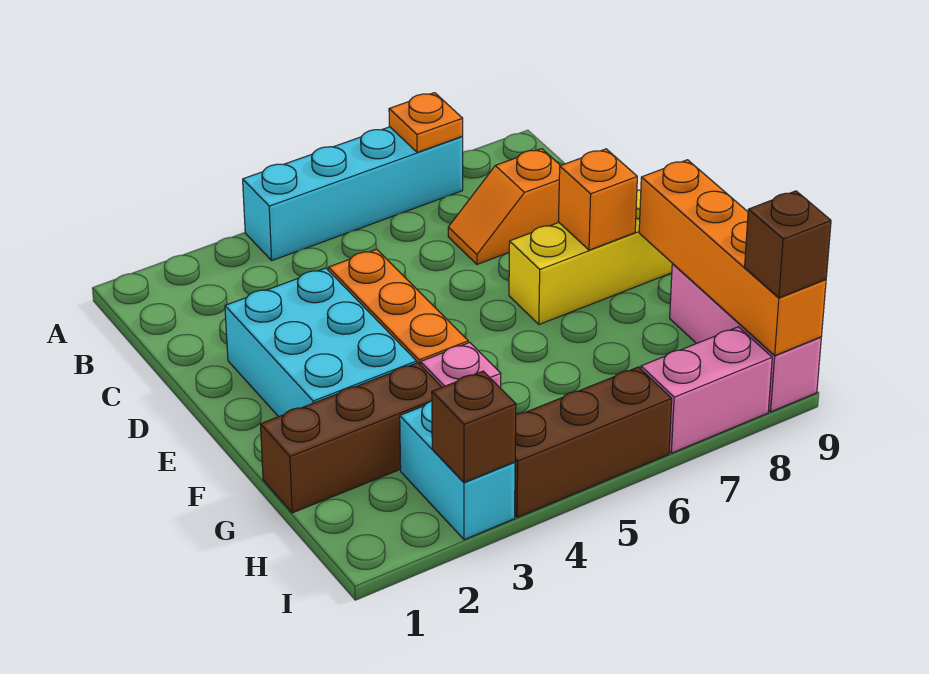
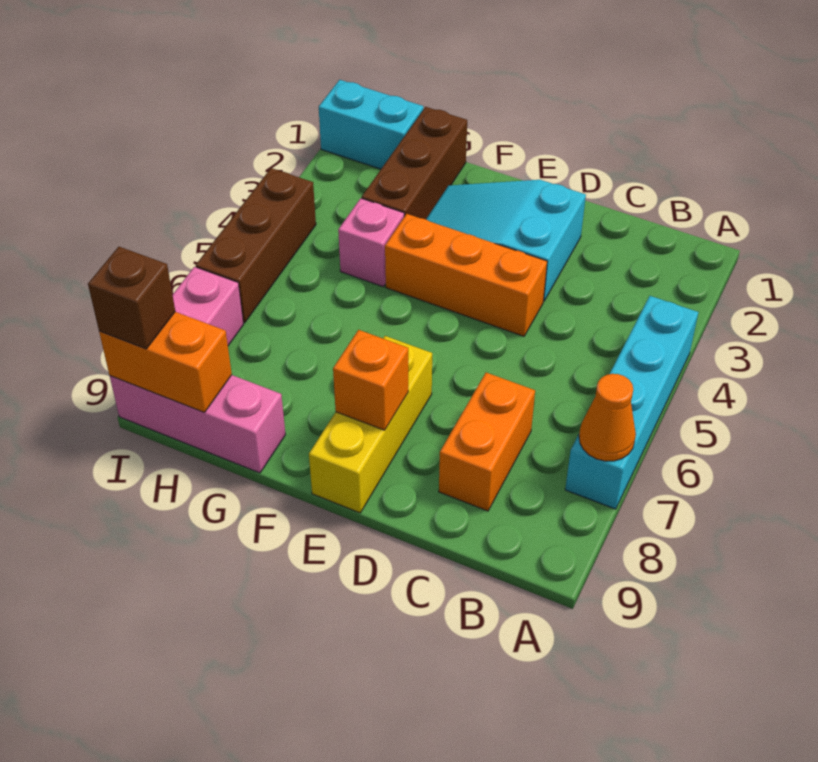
orange plate A7 level 2 -> orange cone A7 level 2
orange slope C7:C8 level 1 top 8 -> orange brick C7:C8 level 1
cyan brick D2:F3 level 1 -> cyan slope D2:F3 level 1 top D
orange brick F9:I9 level 2 -> orange brick H9:I9 level 2
cyan brick H3:I3 level 1 -> cyan brick H1:I1 level 1
brown brick I3 level 2 -> none

